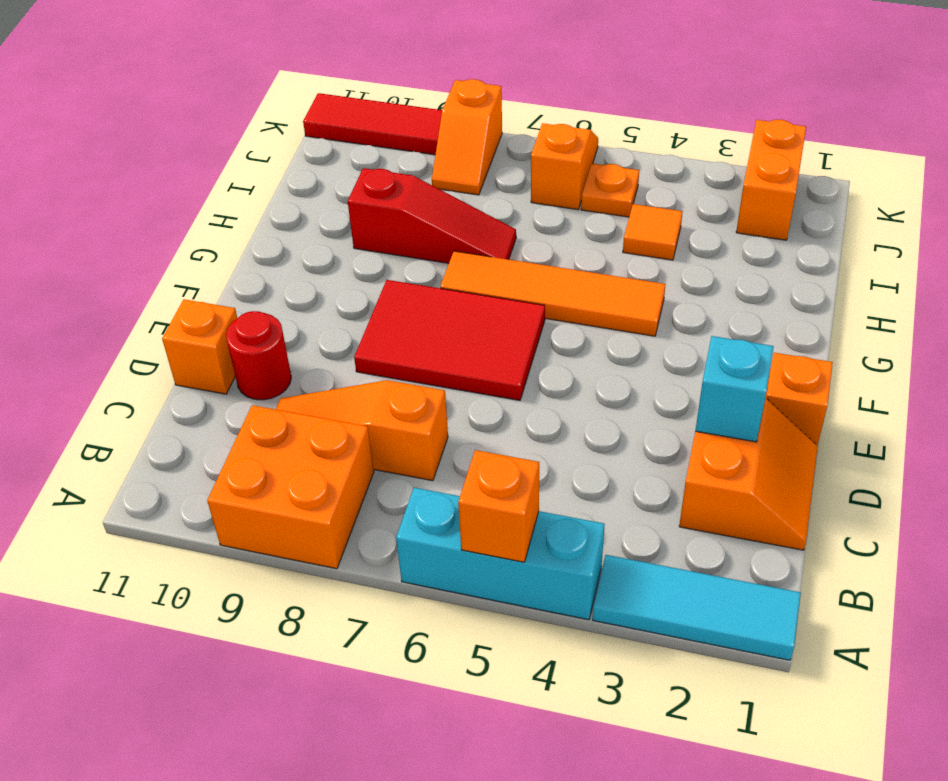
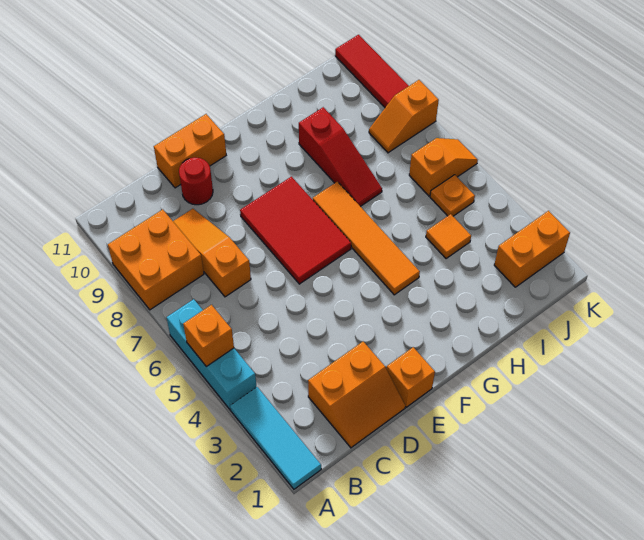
cyan brick D2 level 2 -> none
orange brick D11 level 1 -> orange brick D11:E11 level 1

